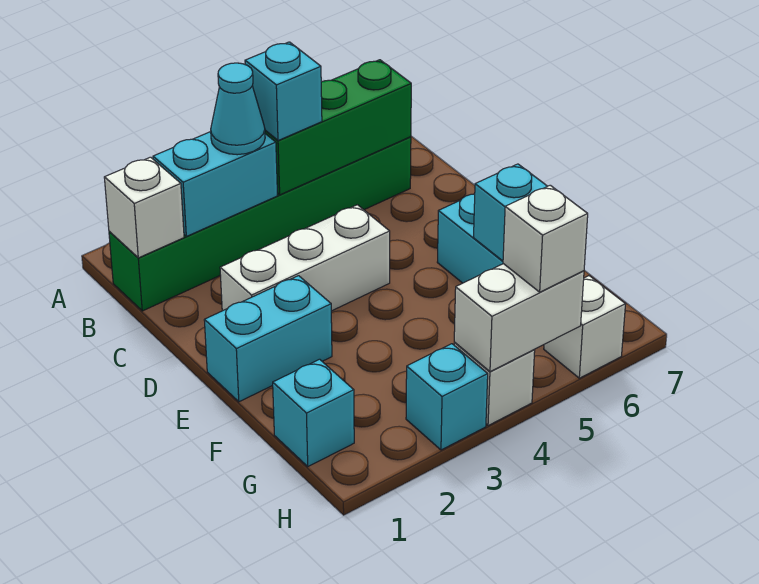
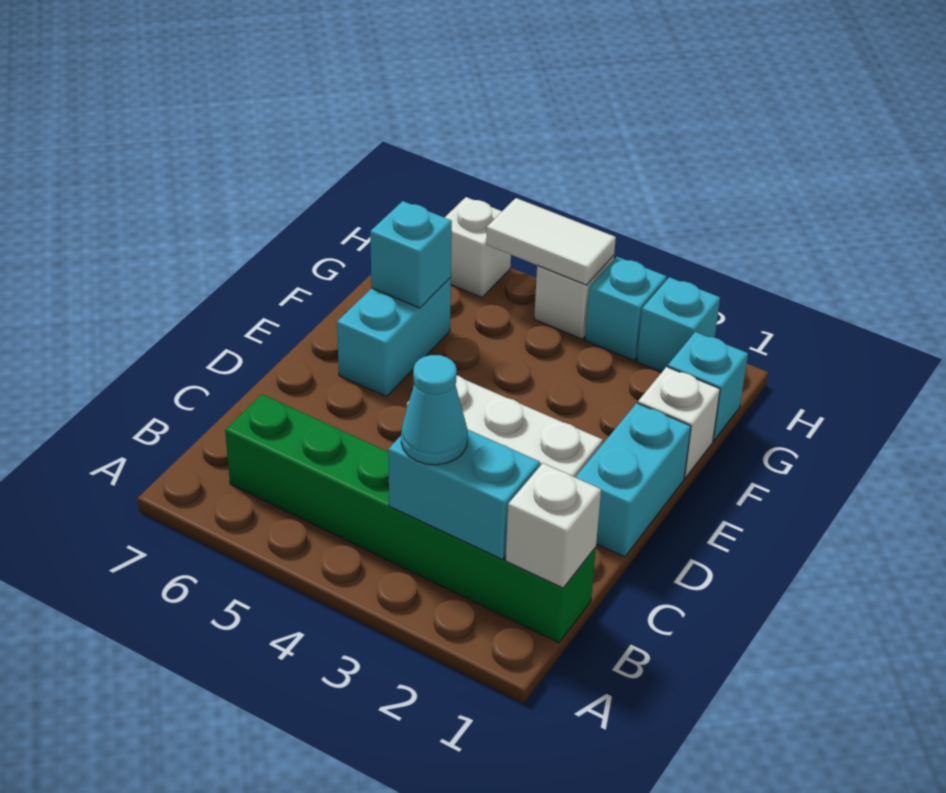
green brick B4:B6 level 2 -> none
cyan brick B4 level 3 -> cyan brick H2 level 1
cyan brick E1:E2 level 1 -> cyan brick D1:E1 level 1
white brick H4:H5 level 2 -> white tile H4:H5 level 2
white brick H5 level 3 -> white brick F1 level 1

